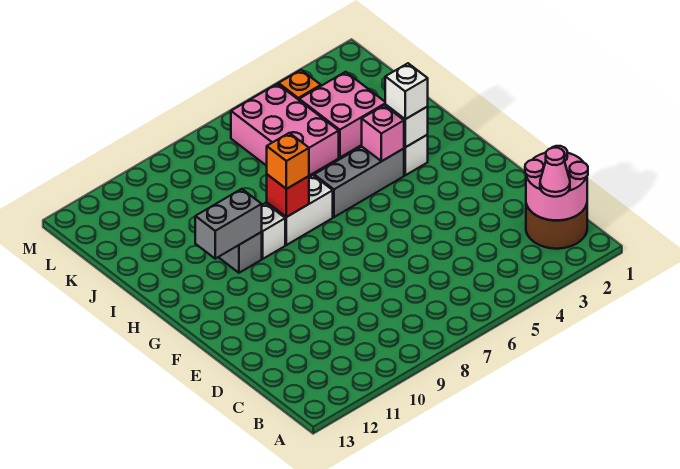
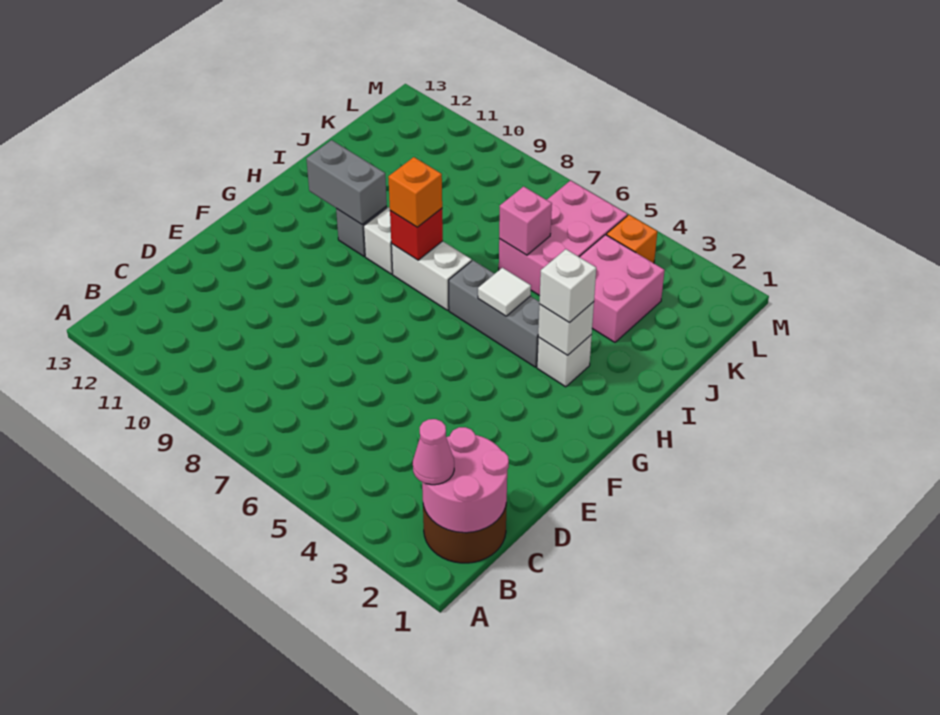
pink brick H4 level 2 -> pink brick J6 level 2
none -> white tile H5 level 2

